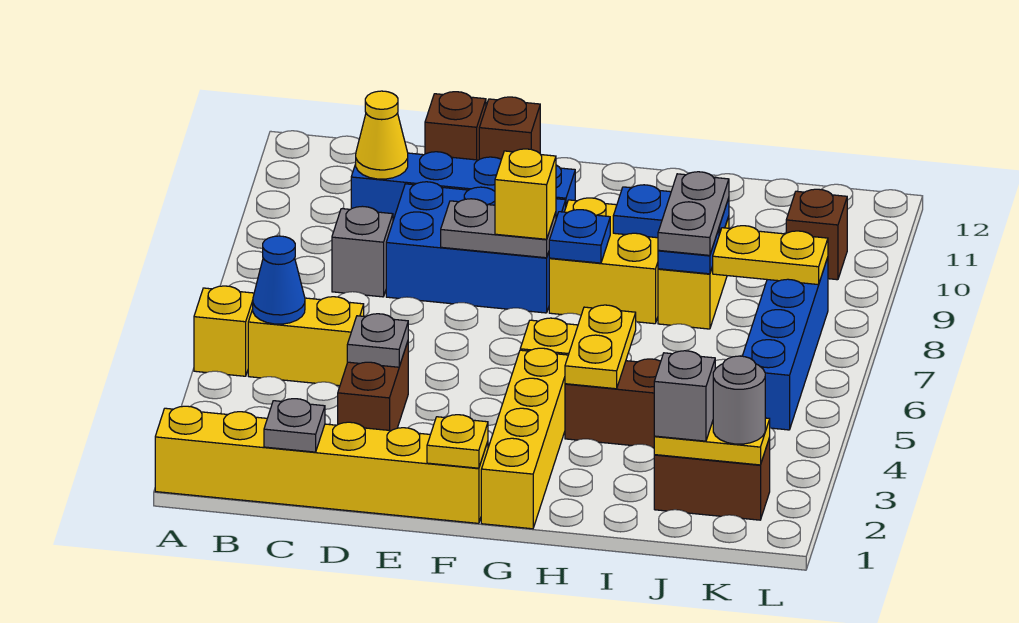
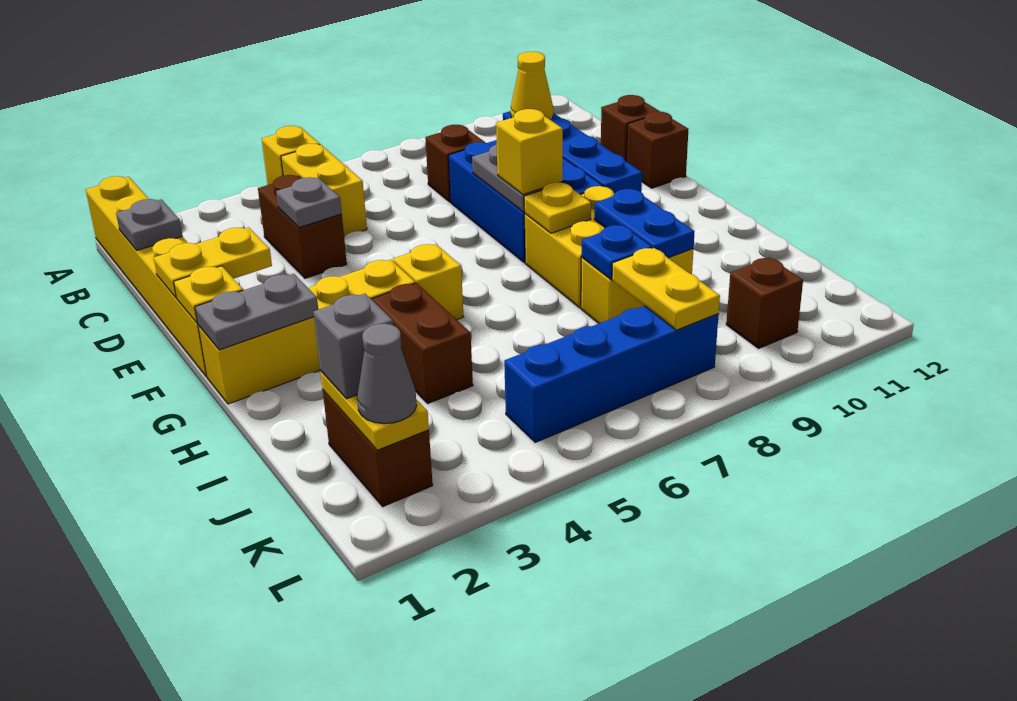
blue cone B5 level 2 -> none
grey brick C8 level 1 -> brown brick C8 level 1
brown brick D3:D4 level 1 -> brown brick C4:D4 level 1
blue plate G8 level 2 -> yellow plate G8 level 2
yellow plate H4:H5 level 2 -> yellow plate E1:E2 level 2
grey plate I8:I9 level 3 -> grey plate G1:G2 level 2
grey round brick K2 level 3 -> grey cone K2 level 3

